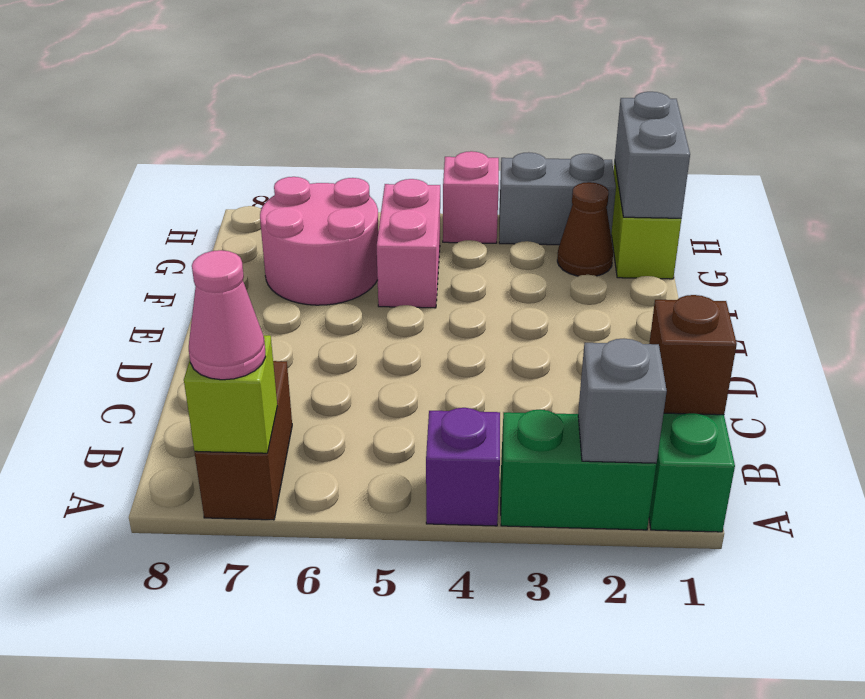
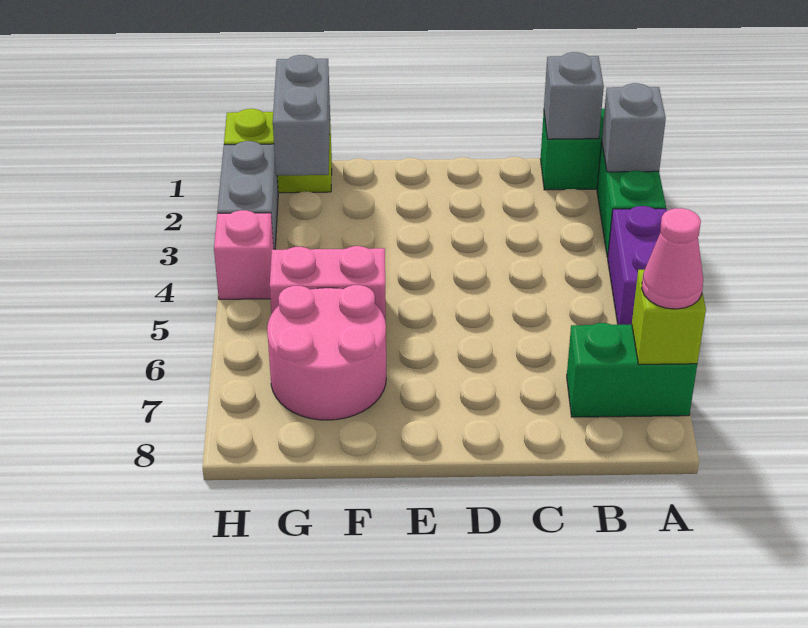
purple brick A4 level 1 -> purple brick A4:A5 level 1
brown brick A7:B7 level 1 -> green brick A7:B7 level 1
brown brick B1 level 2 -> grey brick B1 level 2
grey brick G1:H1 level 2 -> grey brick G1:G2 level 2
brown cone G2 level 1 -> none

